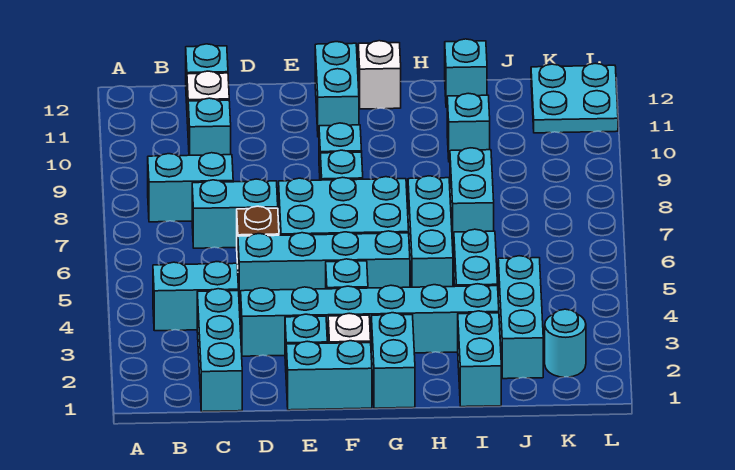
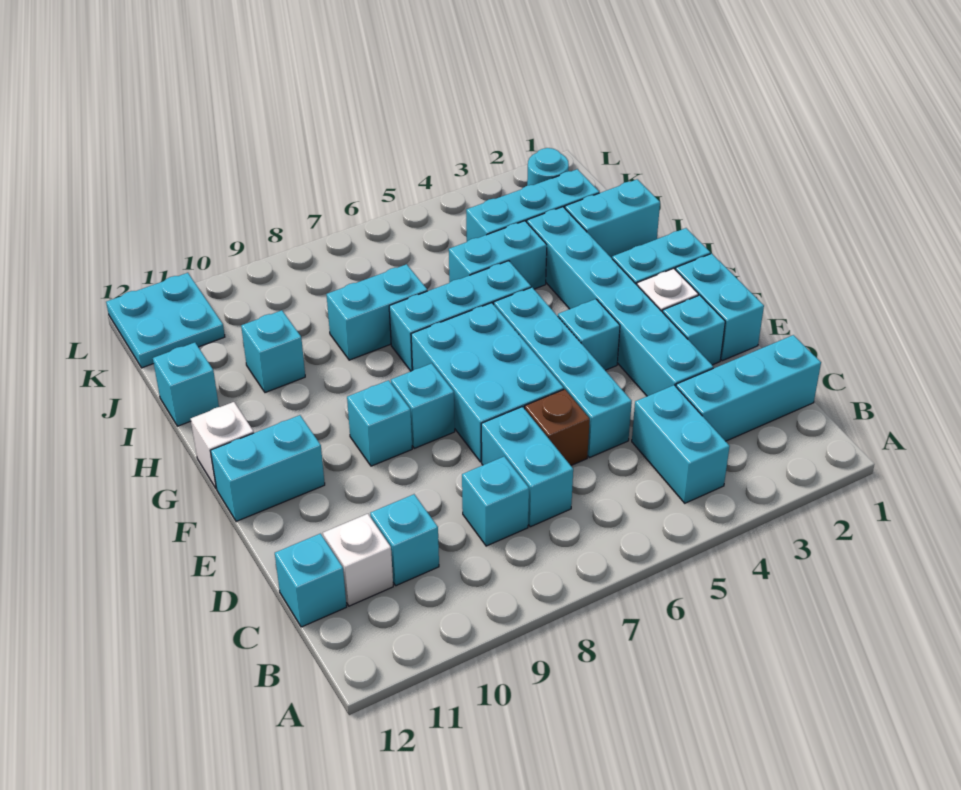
cyan brick B8:C8 level 1 -> cyan brick C8 level 1

